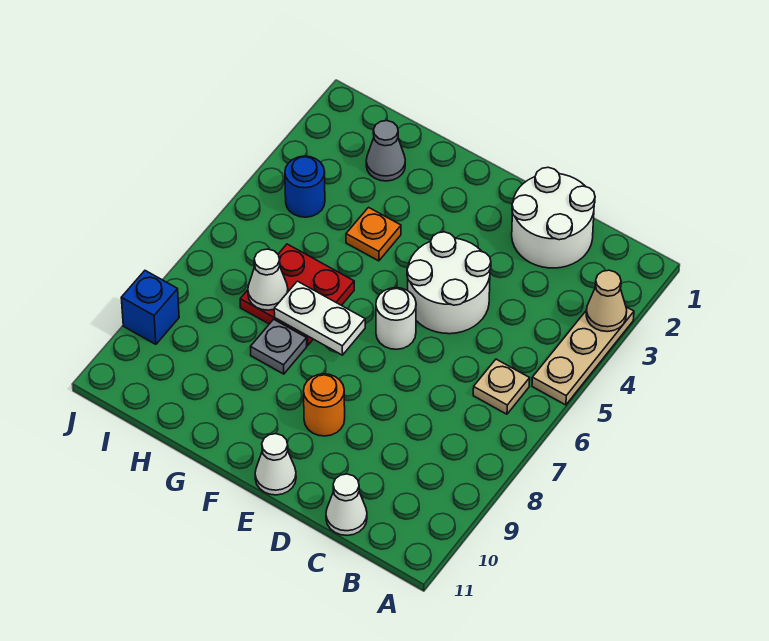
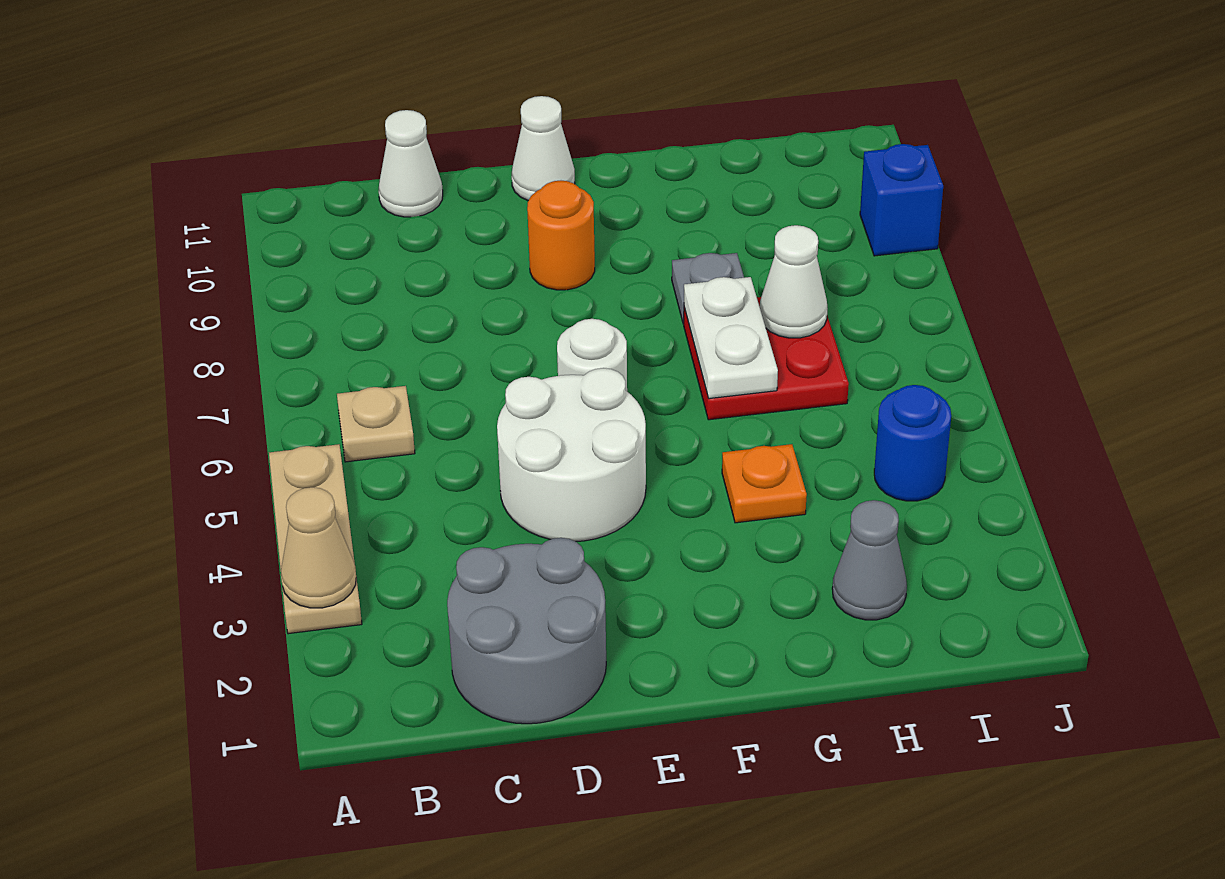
white round brick C1:D2 level 1 -> grey round brick C1:D2 level 1
white plate F7:G7 level 2 -> white plate G6:G7 level 2

